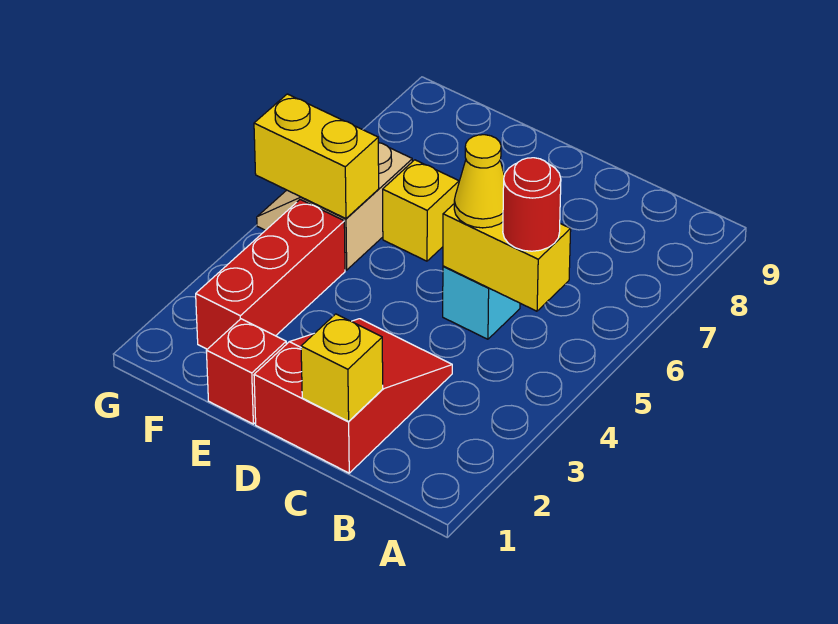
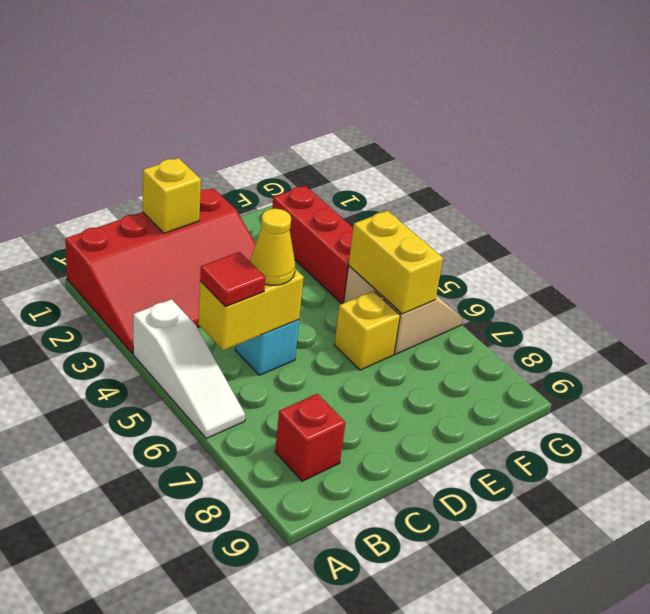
none -> white slope A4:A6 level 1 top 4
red round brick B5 level 3 -> red tile B5 level 3
red slope C1:D3 level 1 top 1 -> red slope A1:D3 level 1 top 1
red brick E1 level 1 -> red brick B8 level 1
yellow brick F5:G5 level 2 -> yellow brick F5:F6 level 2

